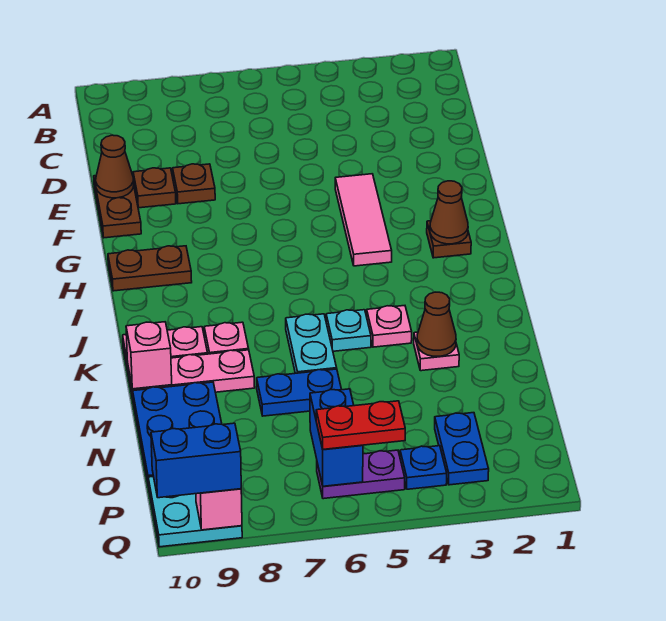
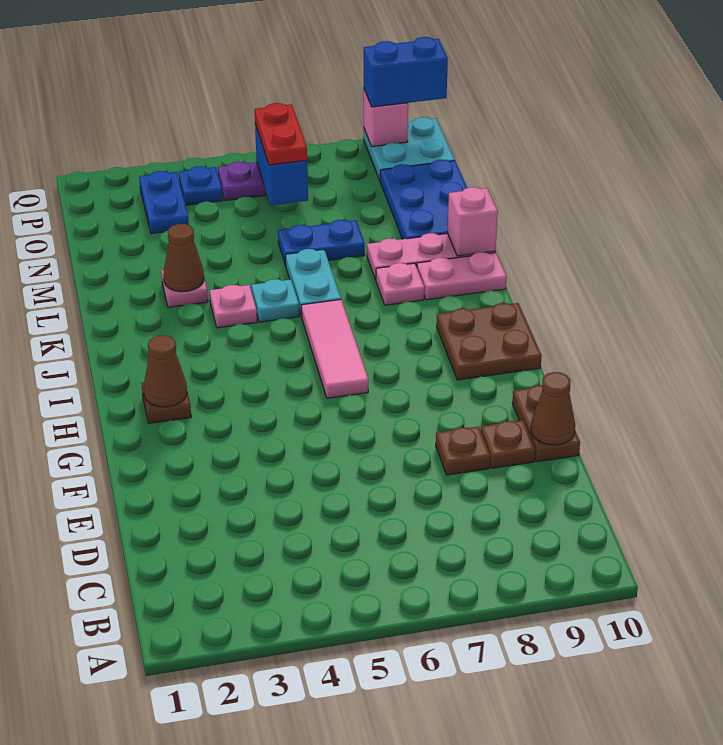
pink tile F4:H4 level 1 -> pink tile H6:J6 level 1
brown plate H9:H10 level 1 -> brown plate H9:I10 level 1
red plate P5:P6 level 3 -> red plate O6:P6 level 3

